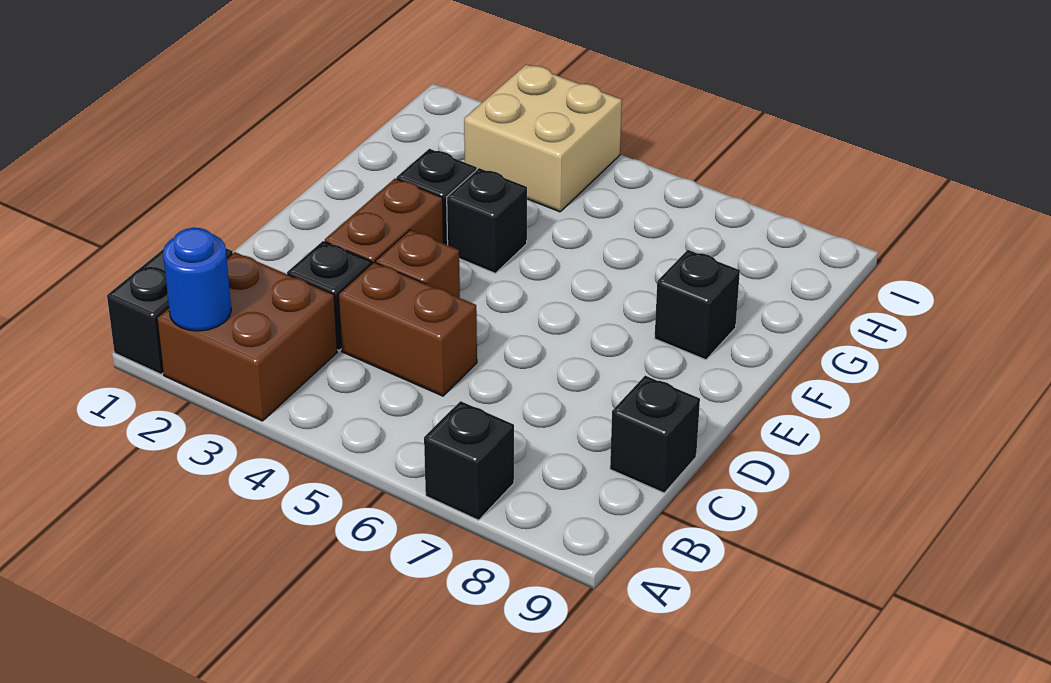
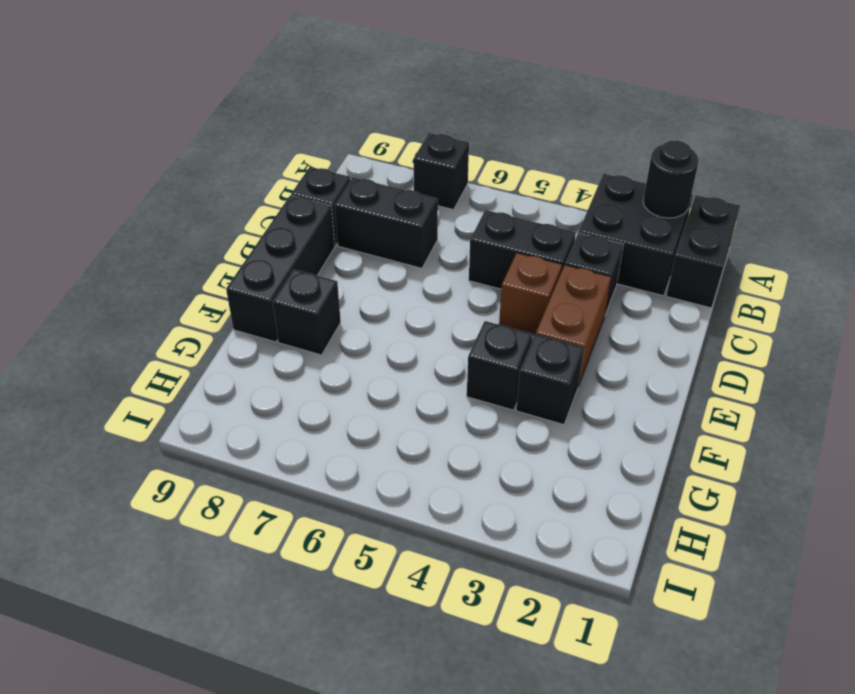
brown brick A2:B3 level 1 -> black brick A2:B3 level 1
blue round brick A2 level 2 -> black round brick A2 level 2
brown brick C4:C5 level 1 -> black brick C4:C5 level 1
none -> black brick C7:C8 level 1
none -> black brick D9:F9 level 1
tan brick H3:I4 level 1 -> none

